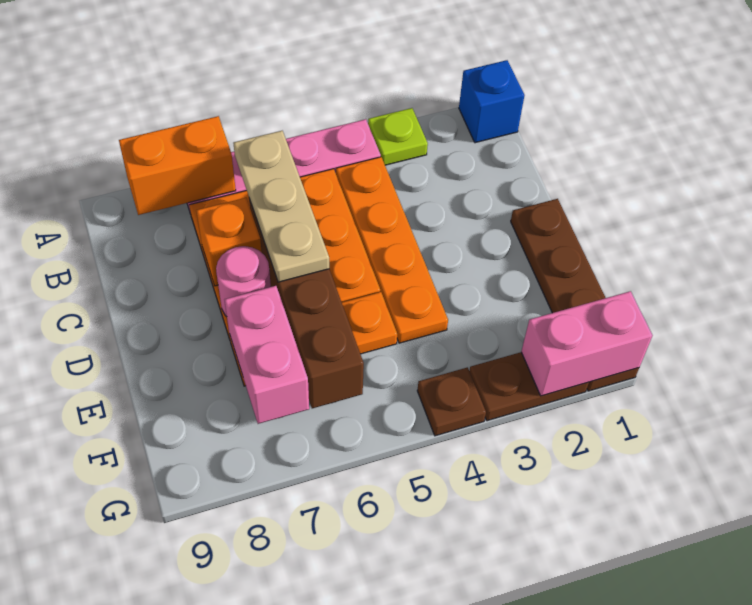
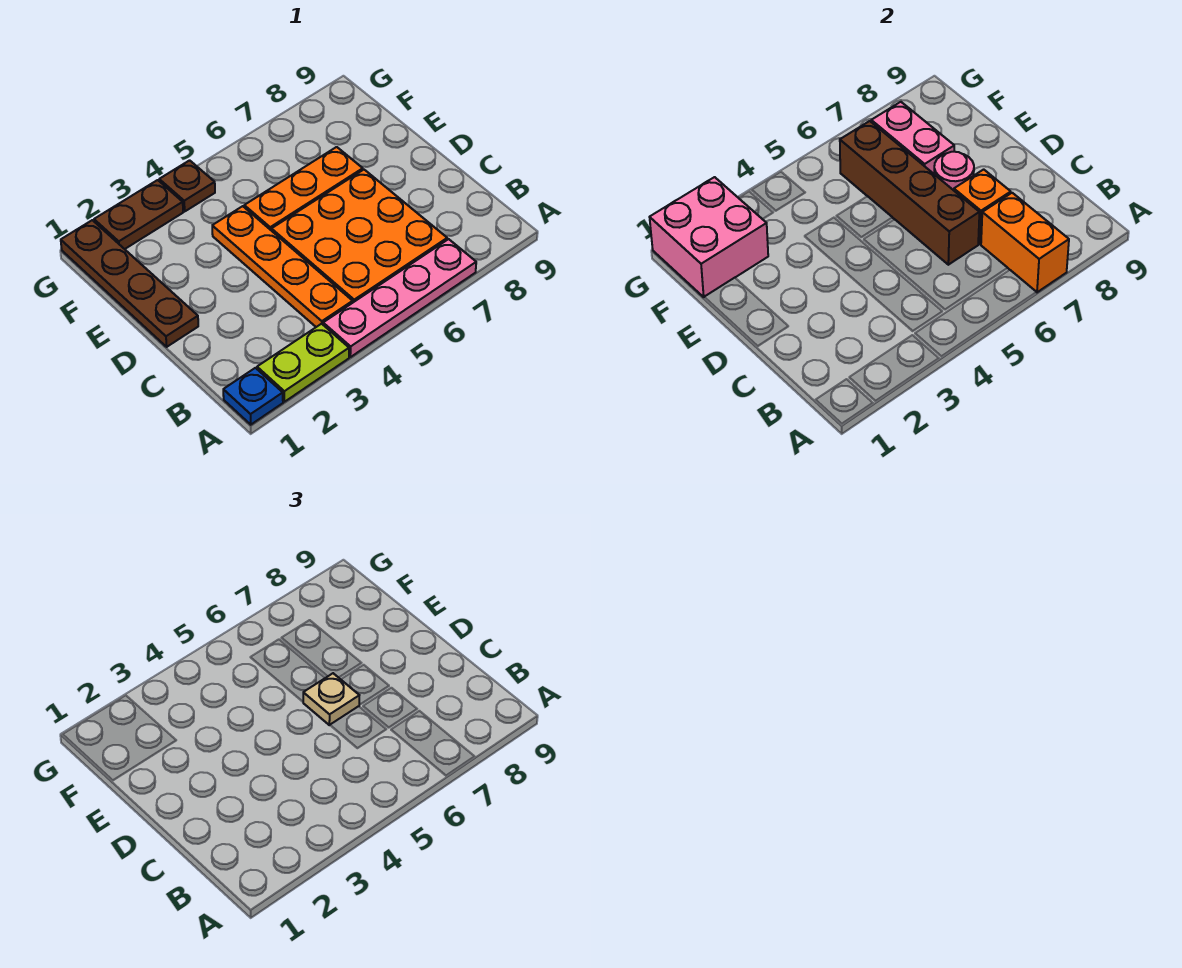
blue brick A1 level 1 -> blue plate A1 level 1
lime plate A3 level 1 -> lime plate A2:A3 level 1
orange brick A7:A8 level 2 -> orange brick A7:B7 level 2
tan plate B6:D6 level 3 -> tan plate D6 level 3
pink brick G1:G2 level 2 -> pink brick F1:G2 level 2

